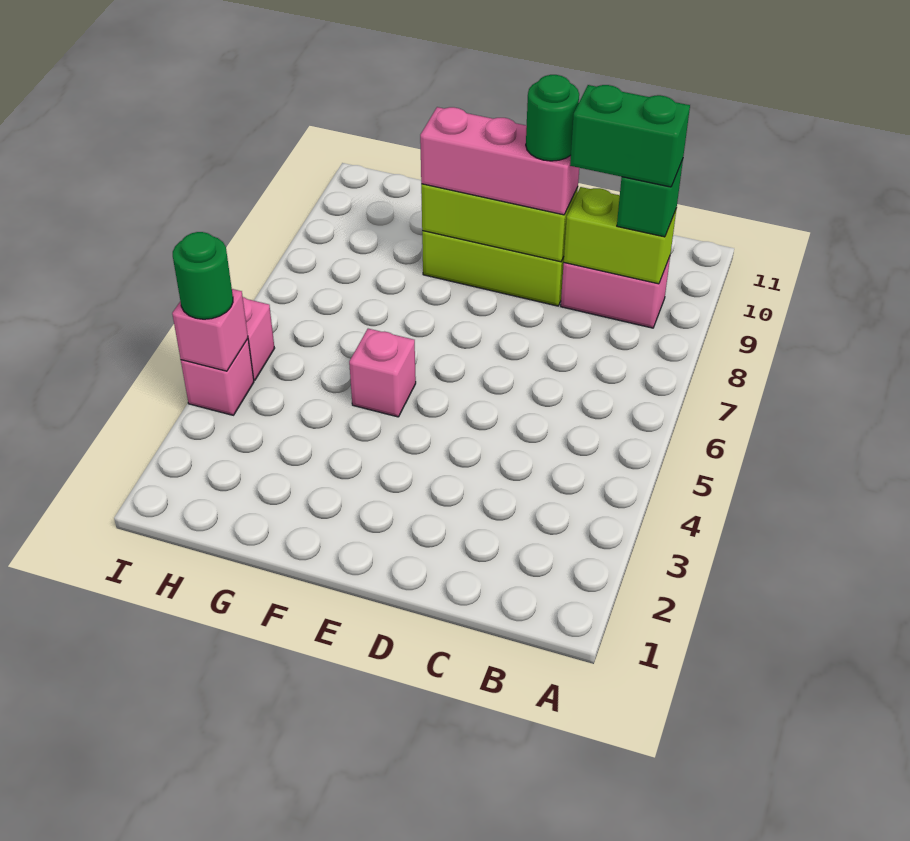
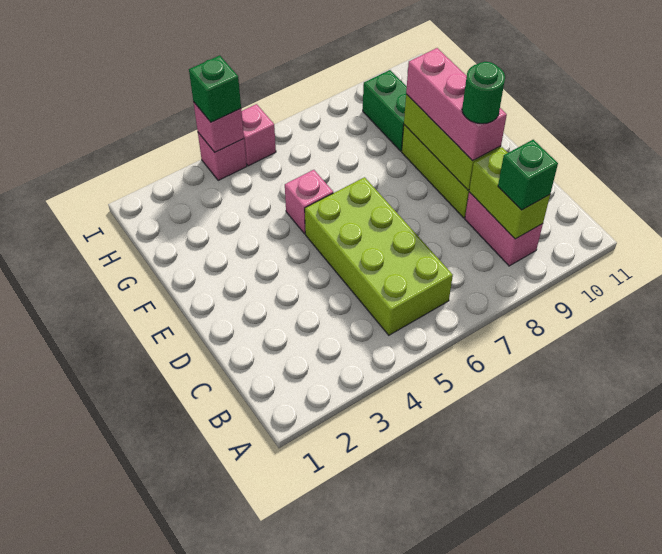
none -> lime brick B5:E6 level 1
green brick B9:C9 level 4 -> green brick G9:H9 level 1
green round brick I4 level 3 -> green brick I4 level 3

